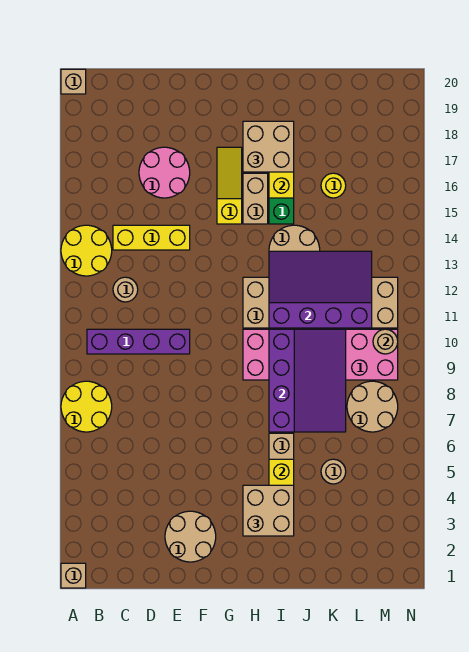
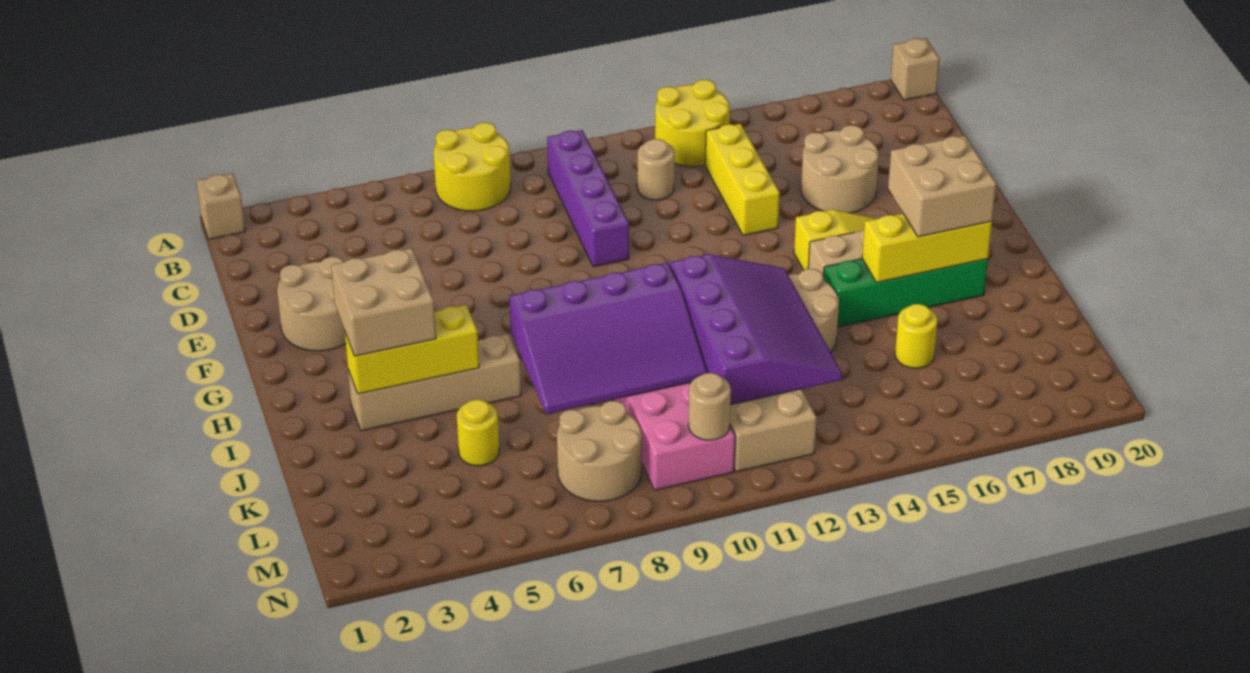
pink round brick D16:E17 level 1 -> tan round brick D16:E17 level 1
tan round brick K5 level 1 -> yellow round brick K5 level 1

